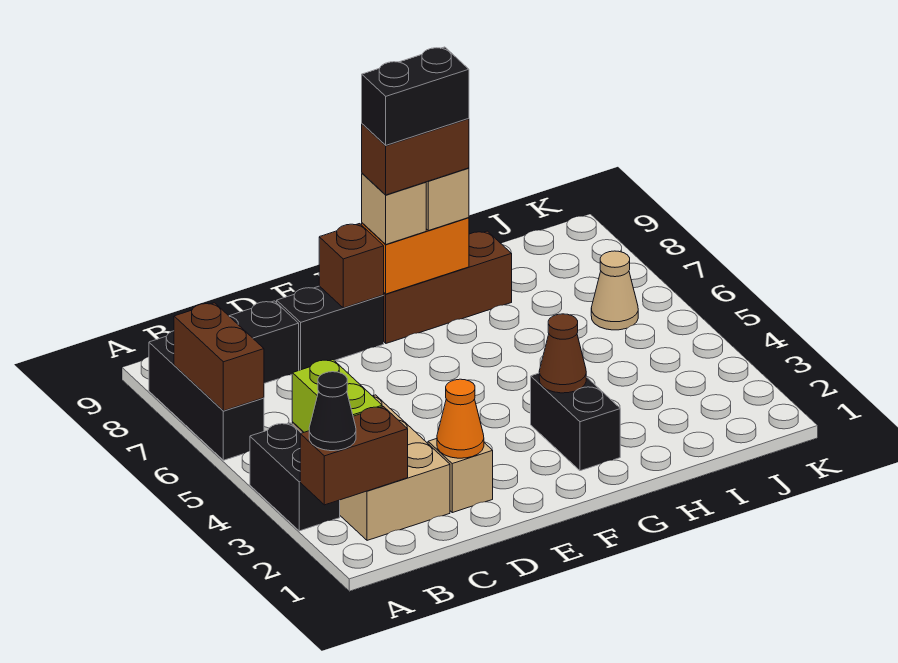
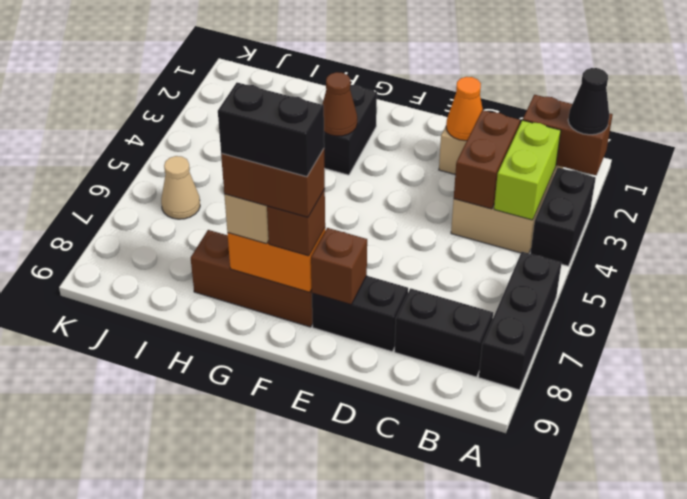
brown brick A6:A7 level 2 -> brown brick C3:C4 level 2
tan brick F8 level 3 -> brown brick F8 level 3

